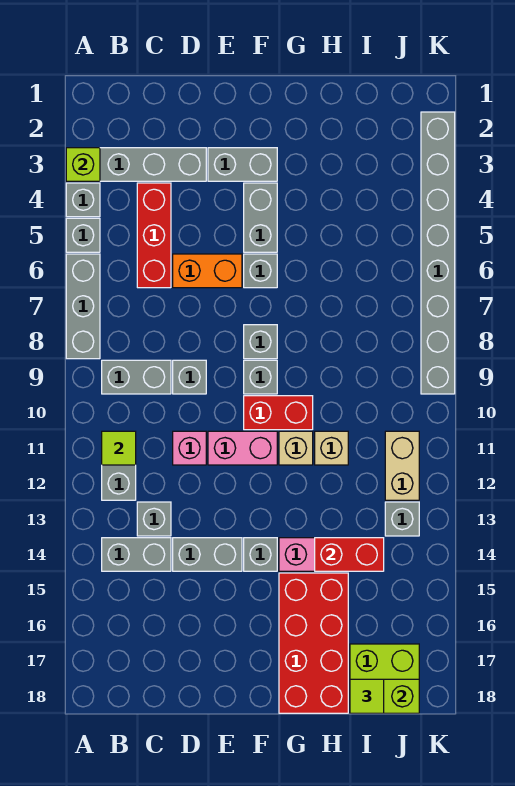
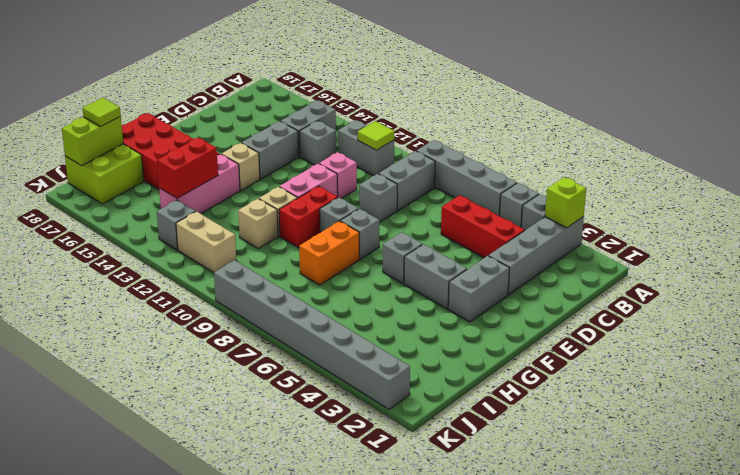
grey brick A6:A8 level 1 -> grey brick A6:A9 level 1
orange brick D6:E6 level 1 -> orange brick G8:H8 level 1
grey brick F14 level 1 -> tan brick F14 level 1

